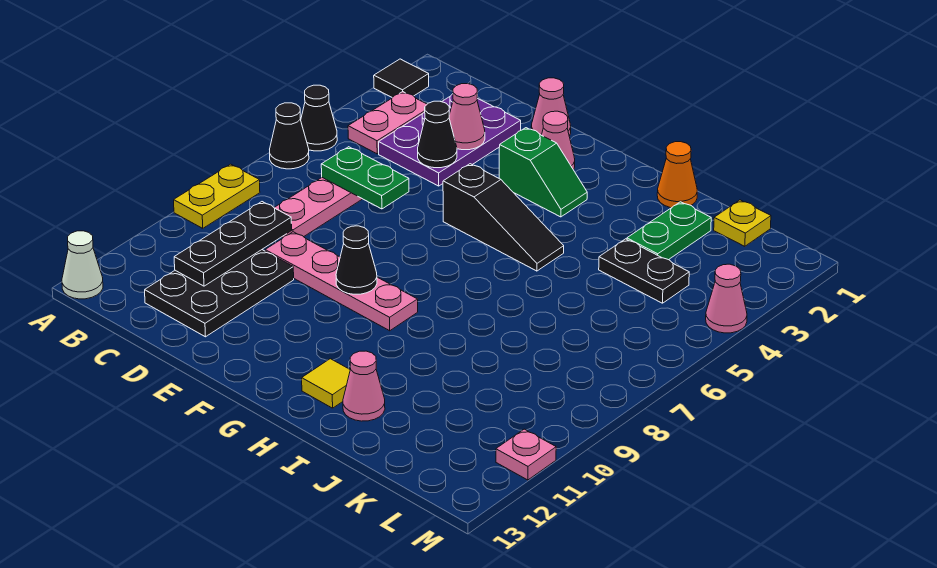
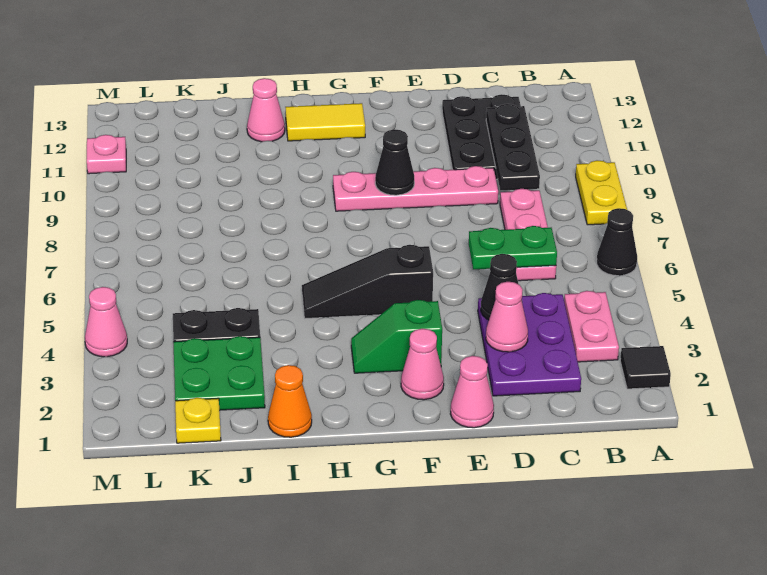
black cone A5 level 1 -> none
white cone A13 level 1 -> none
yellow tile H12 level 1 -> yellow tile G12:H12 level 1
green plate J2:J3 level 1 -> green plate J2:K3 level 1

